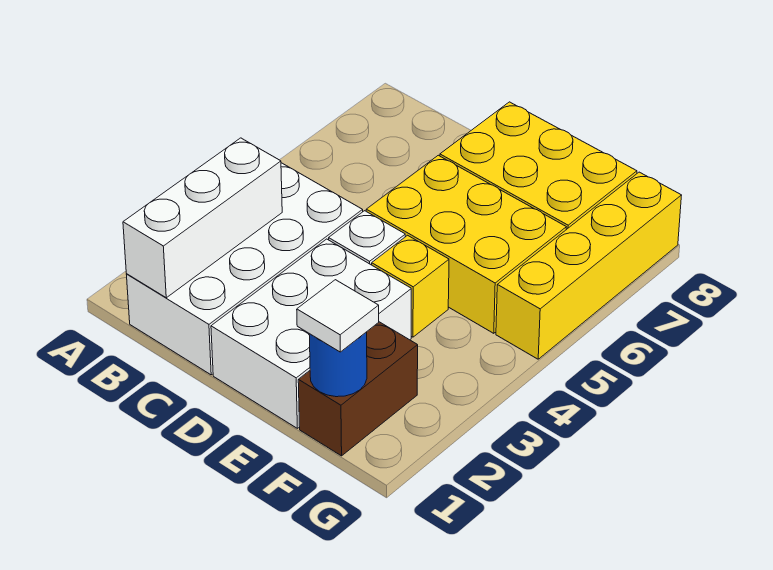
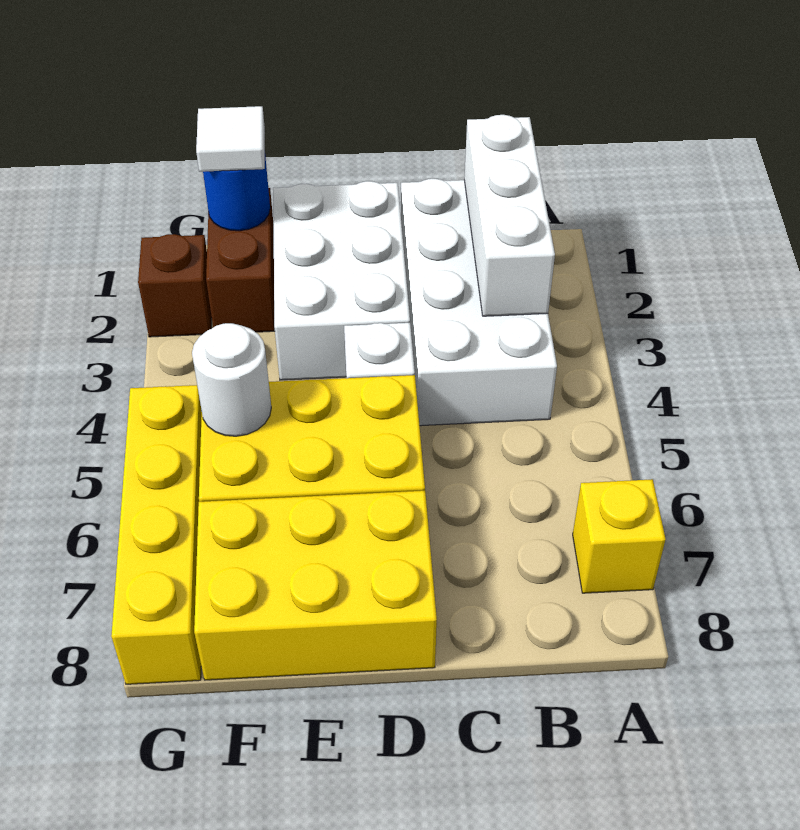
yellow brick E4 level 1 -> yellow brick A7 level 1
none -> white round brick F5 level 2
none -> brown brick G2 level 1

